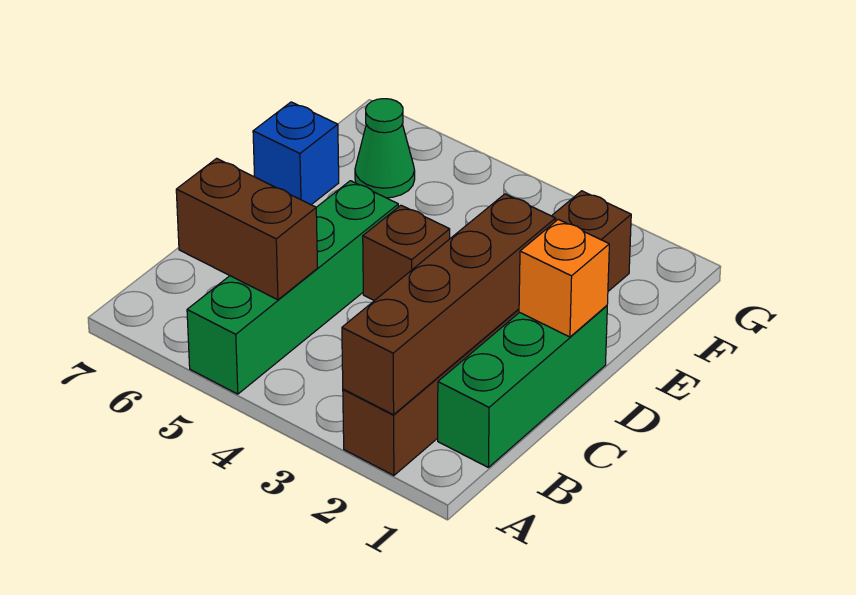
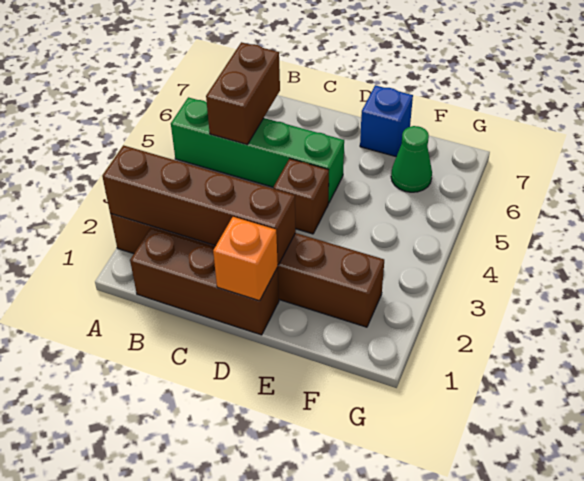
green brick B1:D1 level 1 -> brown brick B1:D1 level 1

